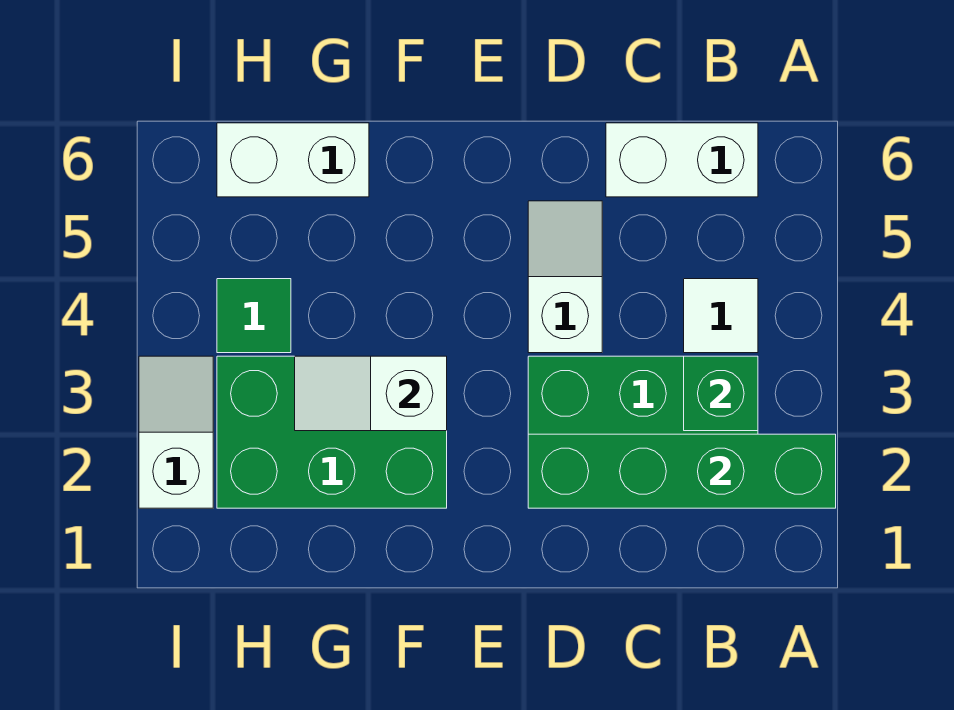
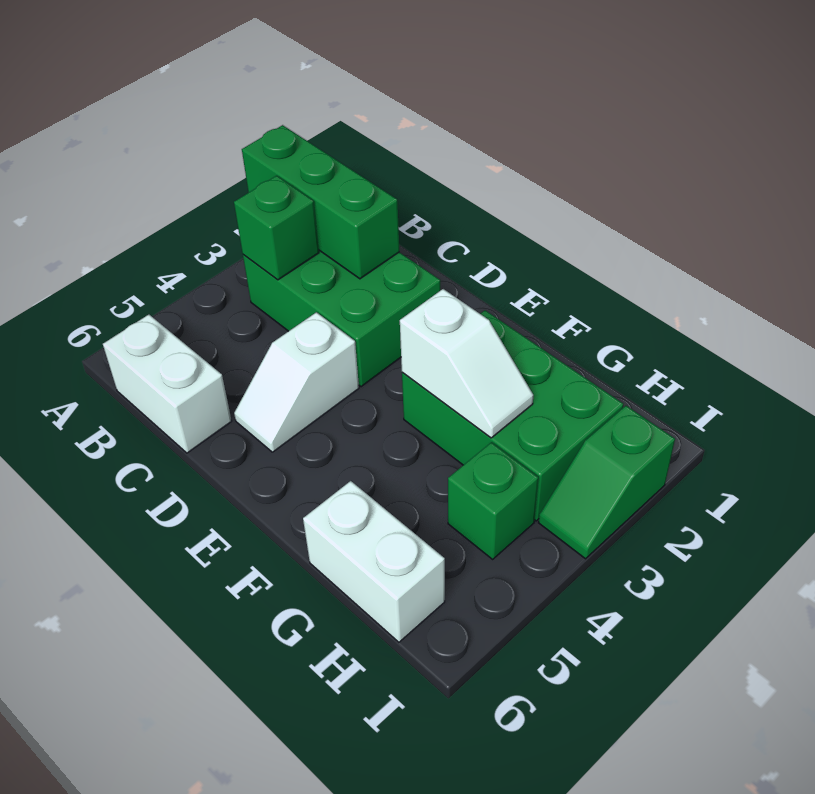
green brick A2:D2 level 2 -> green brick A2:C2 level 2
white tile B4 level 1 -> none
green tile H4 level 1 -> green brick H4 level 1
white slope I2:I3 level 1 top 2 -> green slope I2:I3 level 1 top 2

